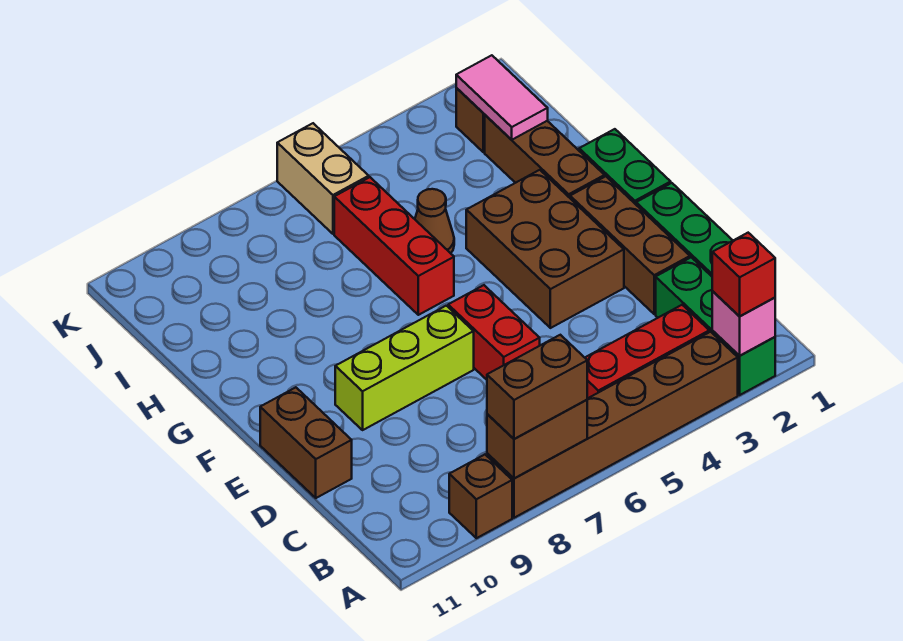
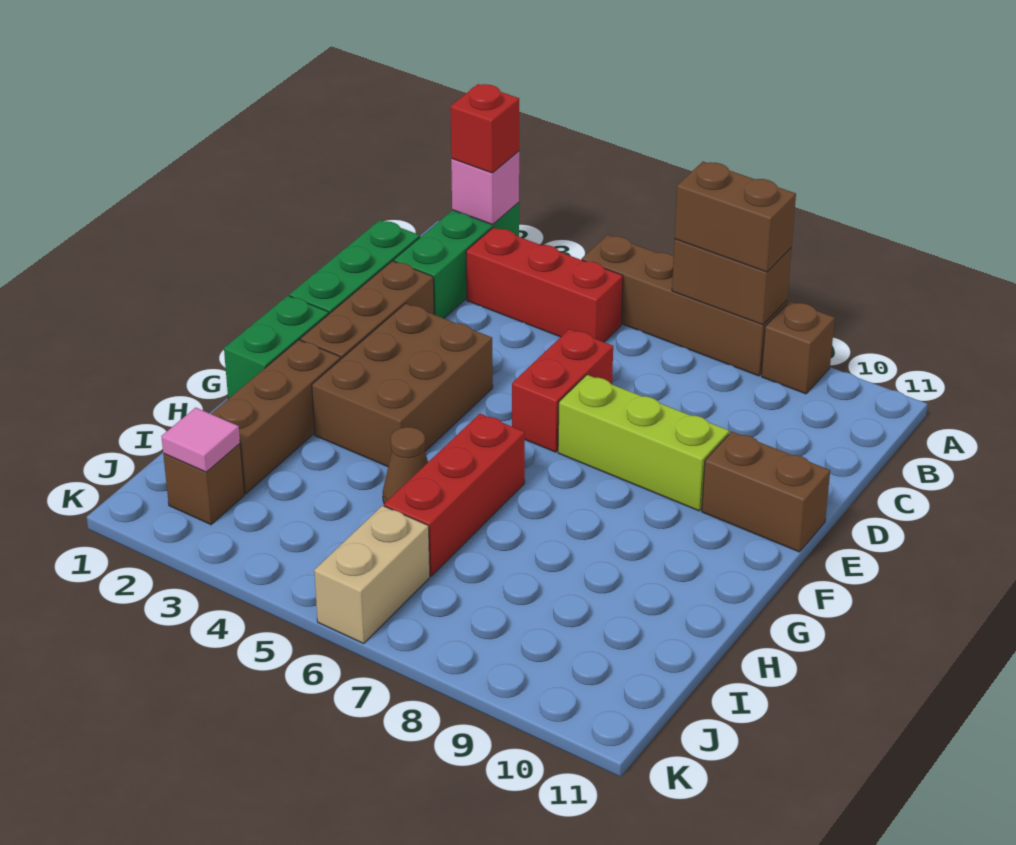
brown brick A3:A8 level 1 -> brown brick A5:A8 level 1
brown brick D11:E11 level 1 -> brown brick E10:E11 level 1
pink tile I2:J2 level 2 -> pink tile J2 level 2

